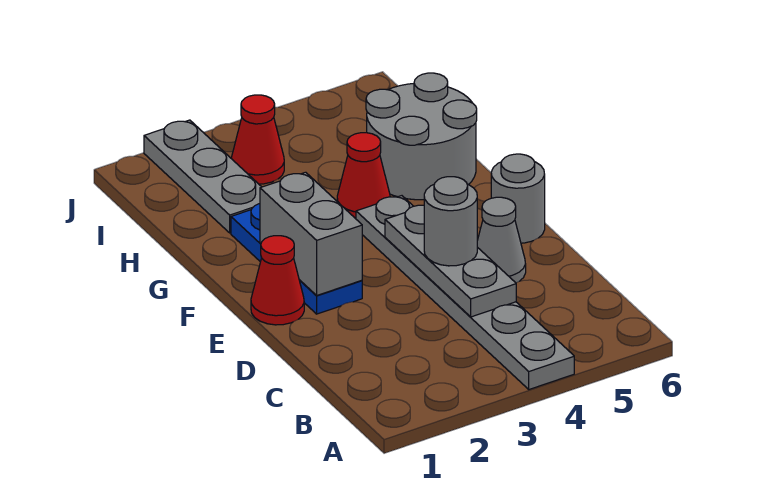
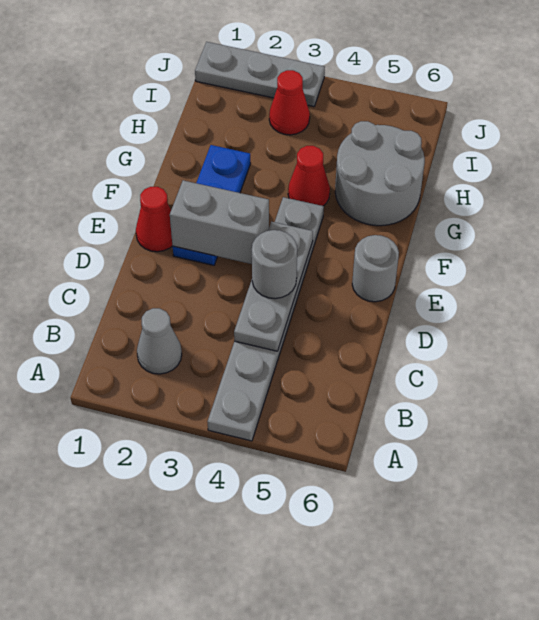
grey cone D5 level 1 -> grey cone B2 level 1
grey brick E2:F2 level 2 -> grey brick E2:E3 level 2
grey plate H2:J2 level 1 -> grey plate J1:J3 level 1

